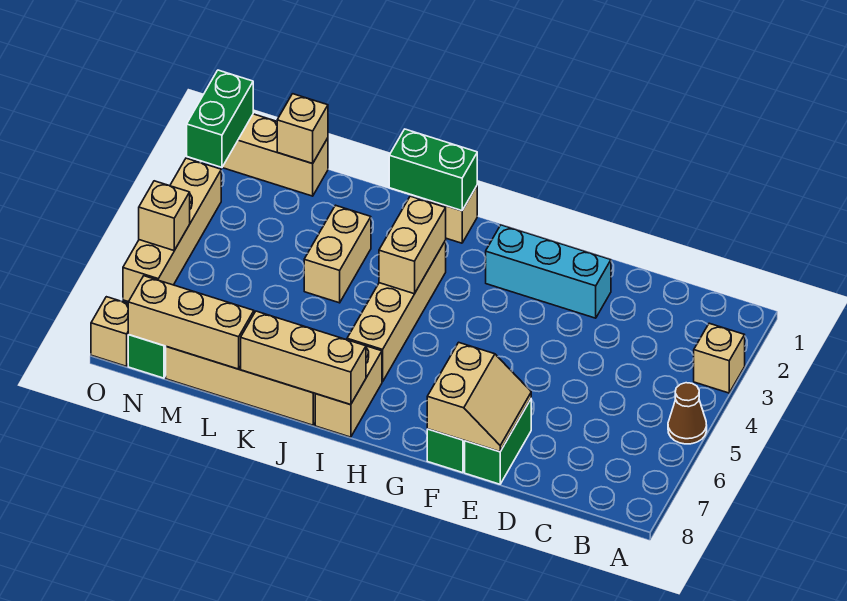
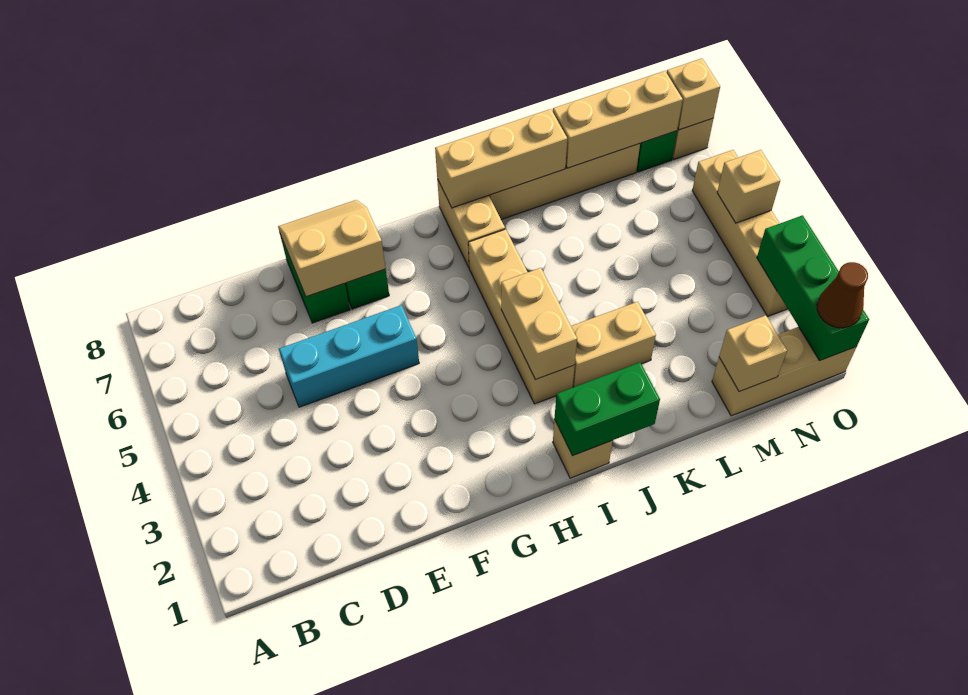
tan brick A3 level 1 -> tan brick O8 level 2
brown cone A5 level 1 -> brown cone O1 level 3
cyan brick E2:G2 level 1 -> cyan brick D5:F5 level 1
tan slope E7:F8 level 2 top F -> tan slope E7:F8 level 2 top 7
tan brick K3:K4 level 1 -> tan brick J3:K3 level 1
green brick O1:O2 level 2 -> green brick O1:O3 level 2

